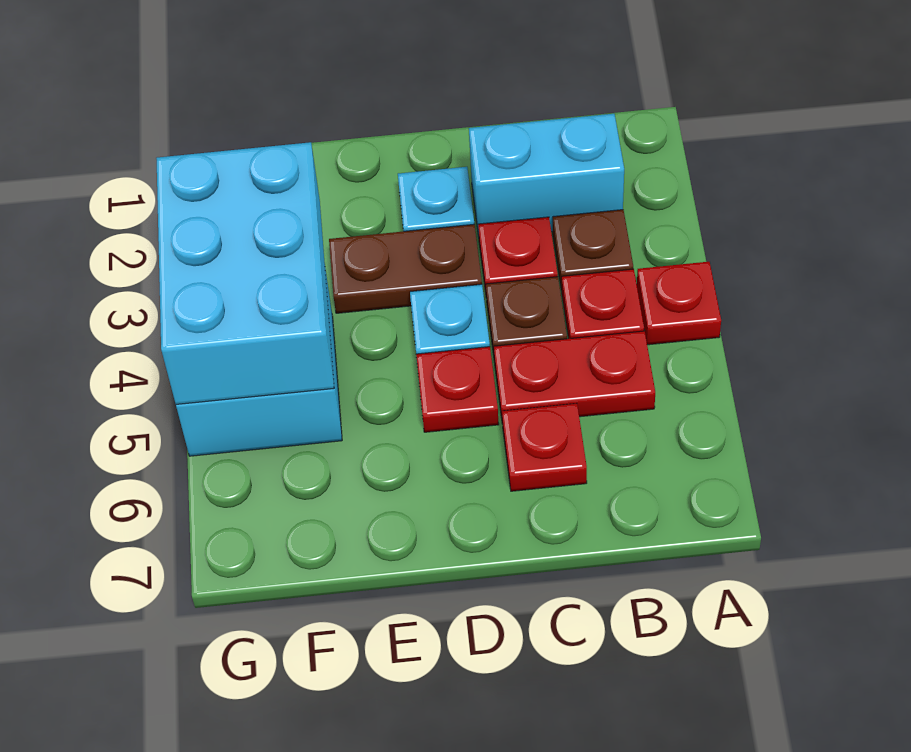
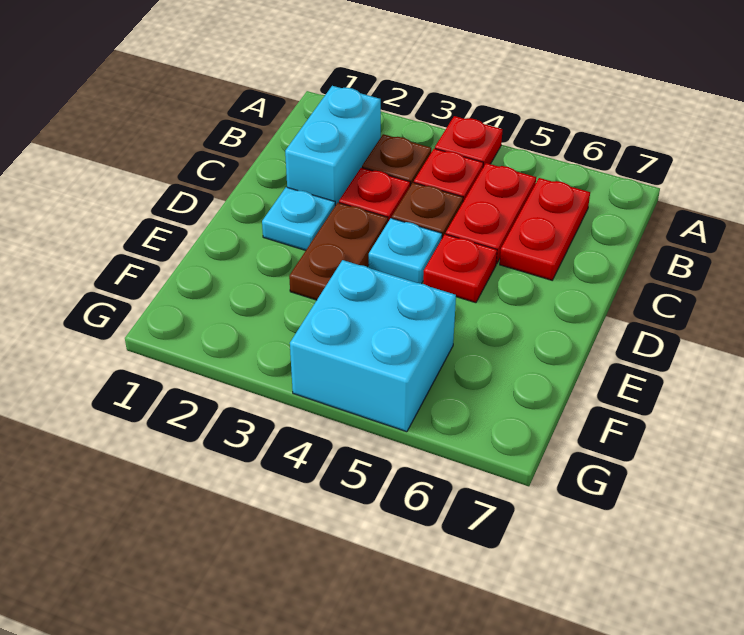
red plate C6 level 1 -> red plate B6:C6 level 1
cyan brick F3:G5 level 2 -> none

